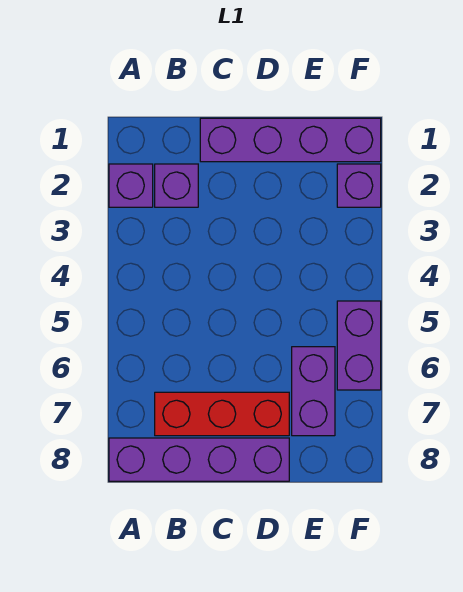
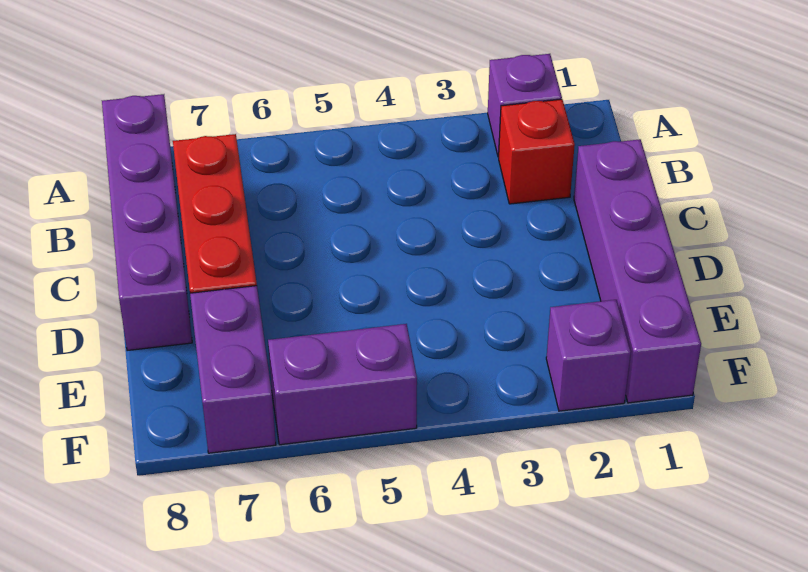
purple brick B2 level 1 -> red brick B2 level 1
purple brick E6:E7 level 1 -> purple brick E7:F7 level 1

